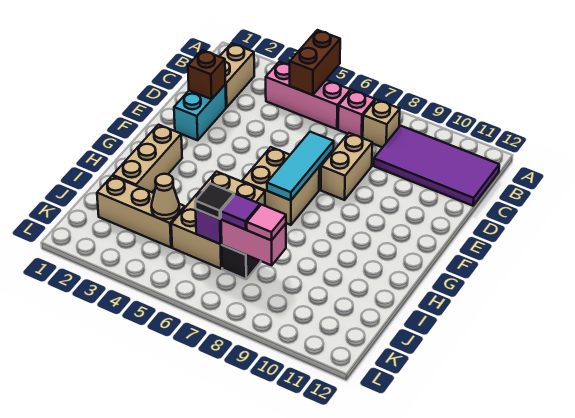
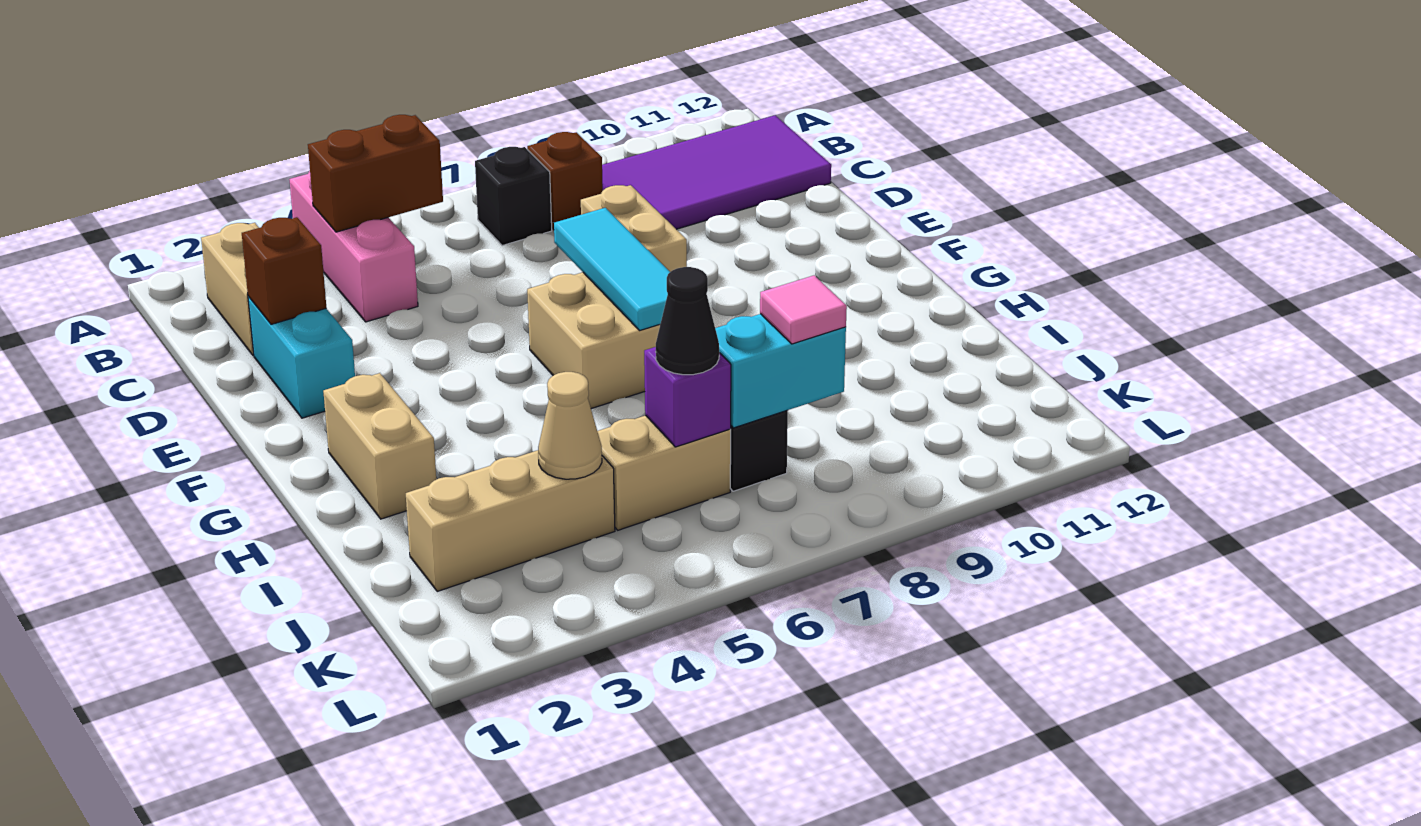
brown brick A5:B5 level 2 -> brown brick B4:B5 level 2
pink brick B4:B6 level 1 -> pink brick A4:C4 level 1
pink brick B7 level 1 -> black brick B7 level 1
tan brick B8 level 1 -> brown brick B8 level 1
tan brick G2:I2 level 1 -> tan brick G2:H2 level 1
tan brick H5:J6 level 1 -> tan brick J5:J6 level 1
black tile J6 level 3 -> black cone J6 level 3
pink brick J7:J8 level 2 -> cyan brick J7:J8 level 2
purple tile J7 level 3 -> none

